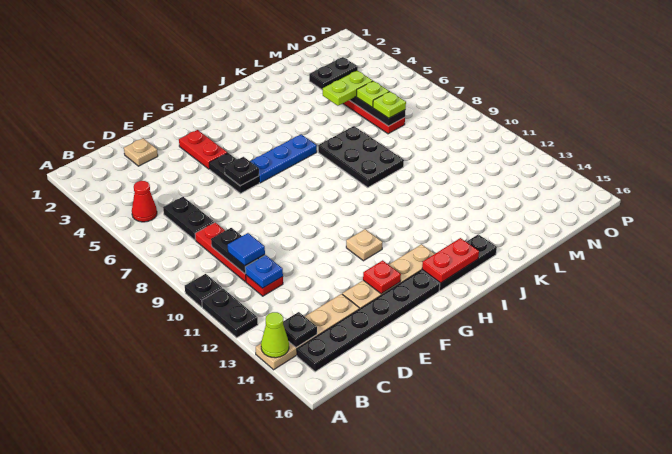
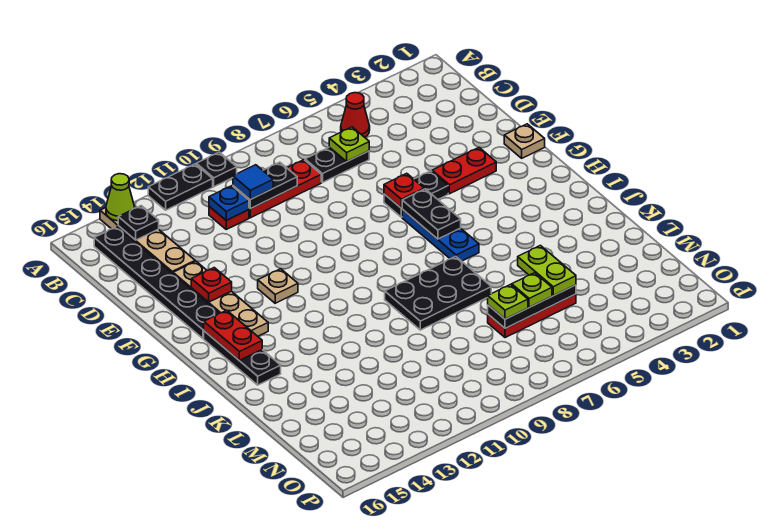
none -> lime plate C6 level 2
tan plate D2 level 1 -> tan plate F1 level 1
black plate F6 level 2 -> red plate F6 level 2
black plate M3:N3 level 1 -> black plate G6:H6 level 2

